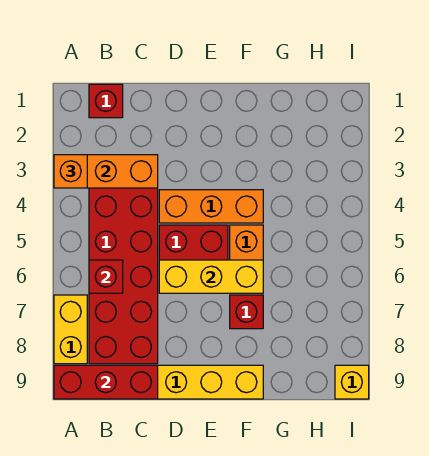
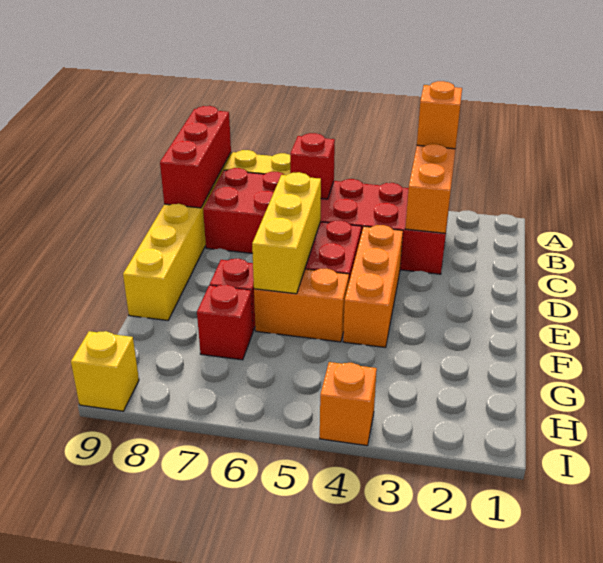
red brick B1 level 1 -> red brick G7 level 1
none -> orange brick I4 level 1

